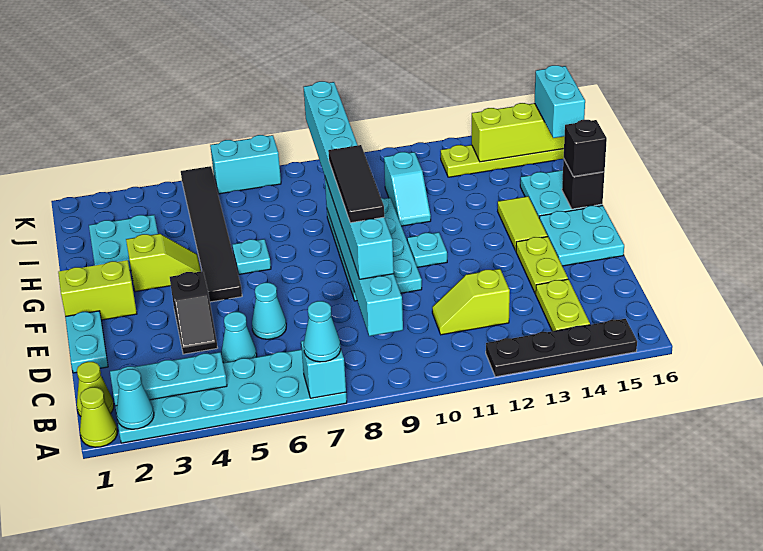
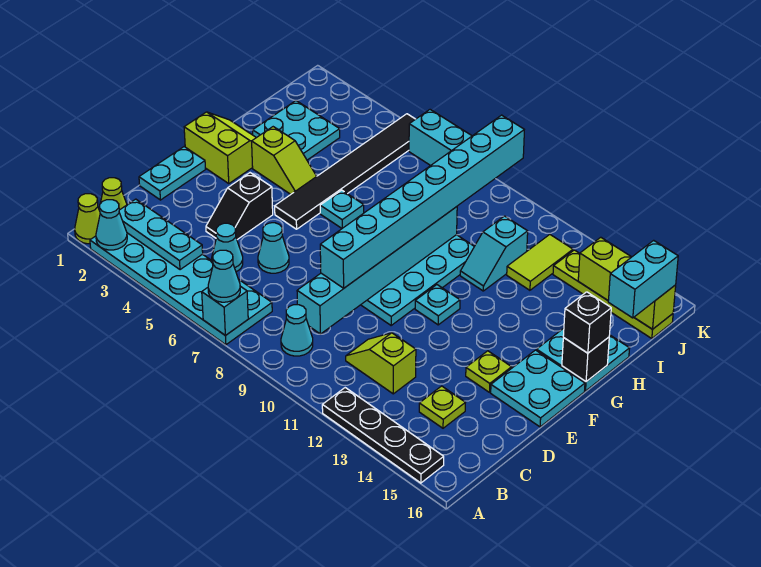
none -> cyan cone B9 level 1
lime plate B14:C14 level 1 -> lime plate C14 level 1
lime plate D14:E14 level 1 -> lime plate E14 level 1
black tile E9:G9 level 4 -> none
lime tile F14:G14 level 1 -> lime tile I12:J12 level 1

